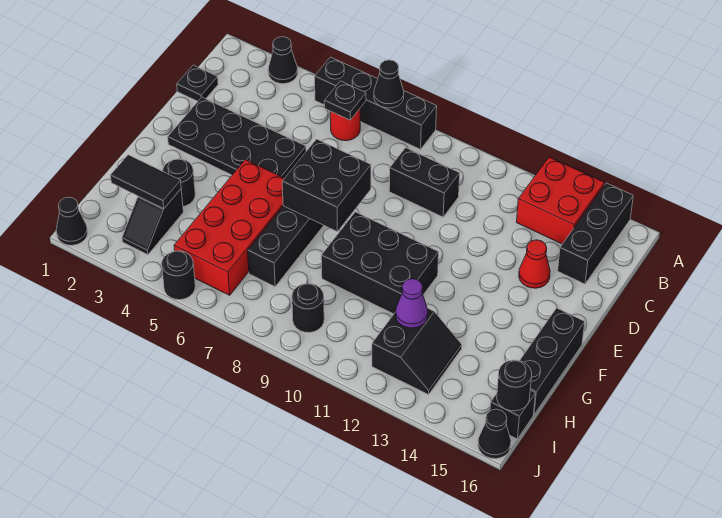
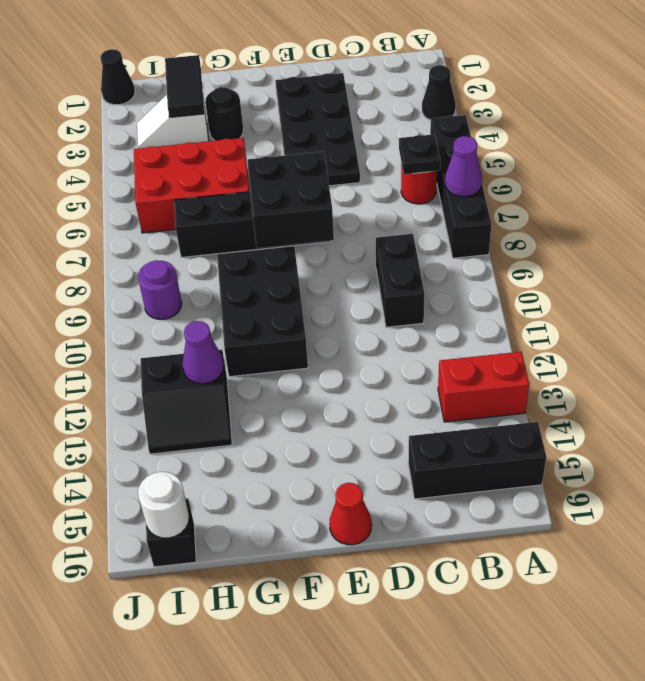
black cone A7 level 2 -> purple cone A7 level 2
red brick A13:B14 level 1 -> red brick A13:B13 level 1
black plate C1 level 1 -> none
red cone D14 level 1 -> red cone E16 level 1
red brick F5:I6 level 1 -> red brick G5:I6 level 1
black brick F16:H16 level 1 -> none
black slope H3:I3 level 1 top H -> white slope H3:I3 level 1 top H
black round brick I9 level 1 -> purple round brick I9 level 1
black round brick I16 level 2 -> white round brick I16 level 2
black round brick J5 level 1 -> none
black cone J16 level 1 -> none

